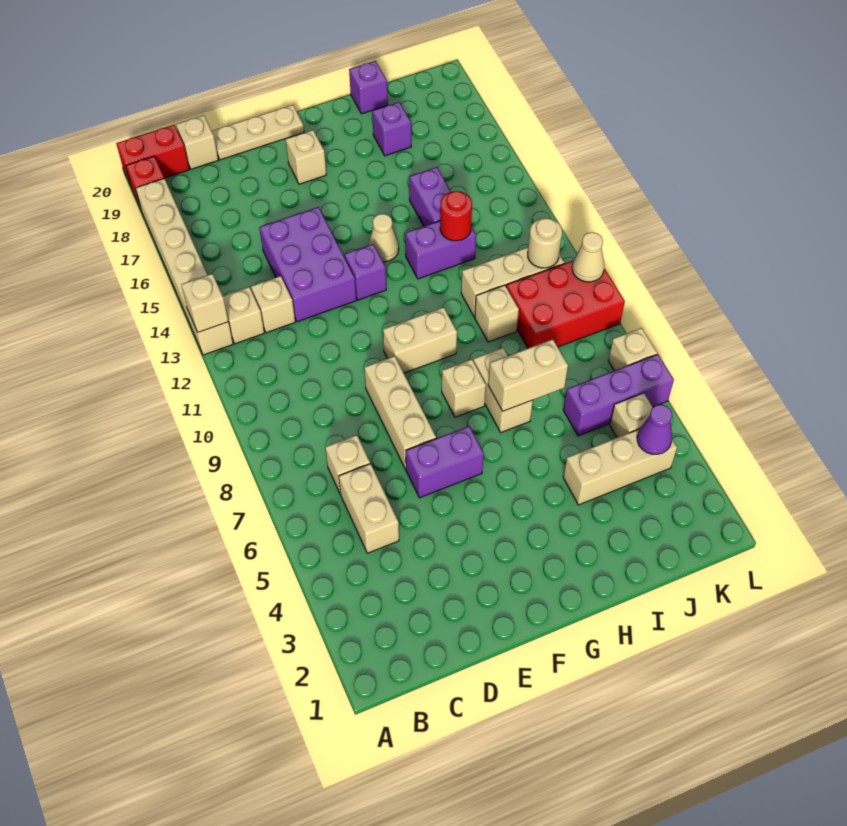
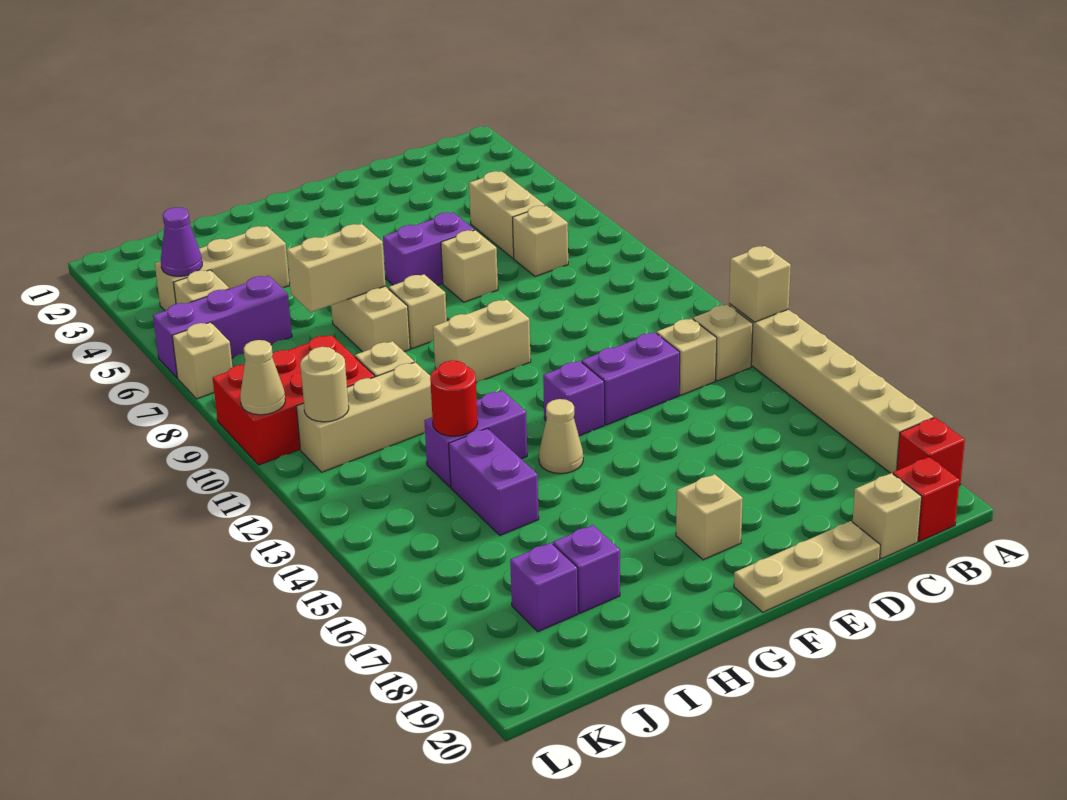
red brick A20:B20 level 1 -> red brick B20 level 1
purple brick D13:E15 level 1 -> purple brick D13:E13 level 1
tan brick E7:E9 level 1 -> tan brick E7 level 1
purple brick I20 level 1 -> purple brick J18 level 1

